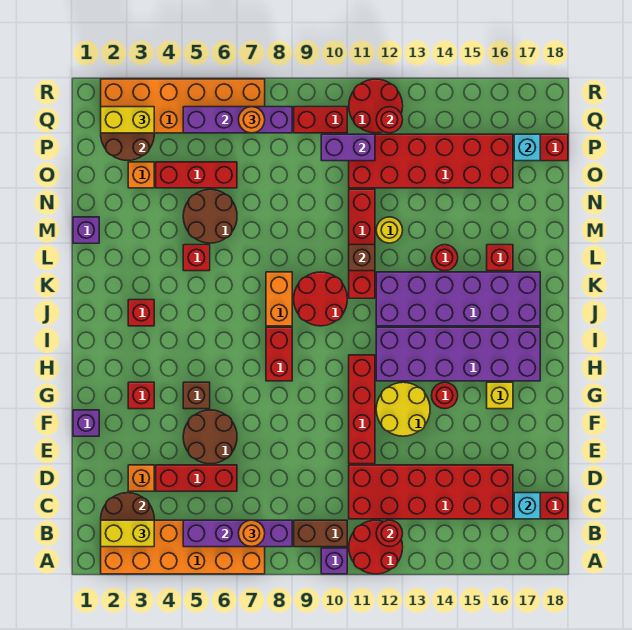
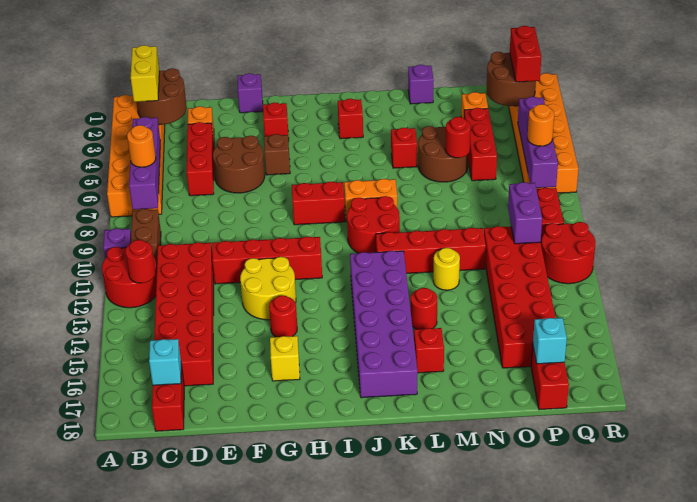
purple brick H12:I17 level 1 -> none
brown brick L11 level 2 -> none
yellow brick Q2:Q3 level 3 -> red brick Q2:Q3 level 3
red round brick Q12 level 2 -> red round brick N6 level 2

